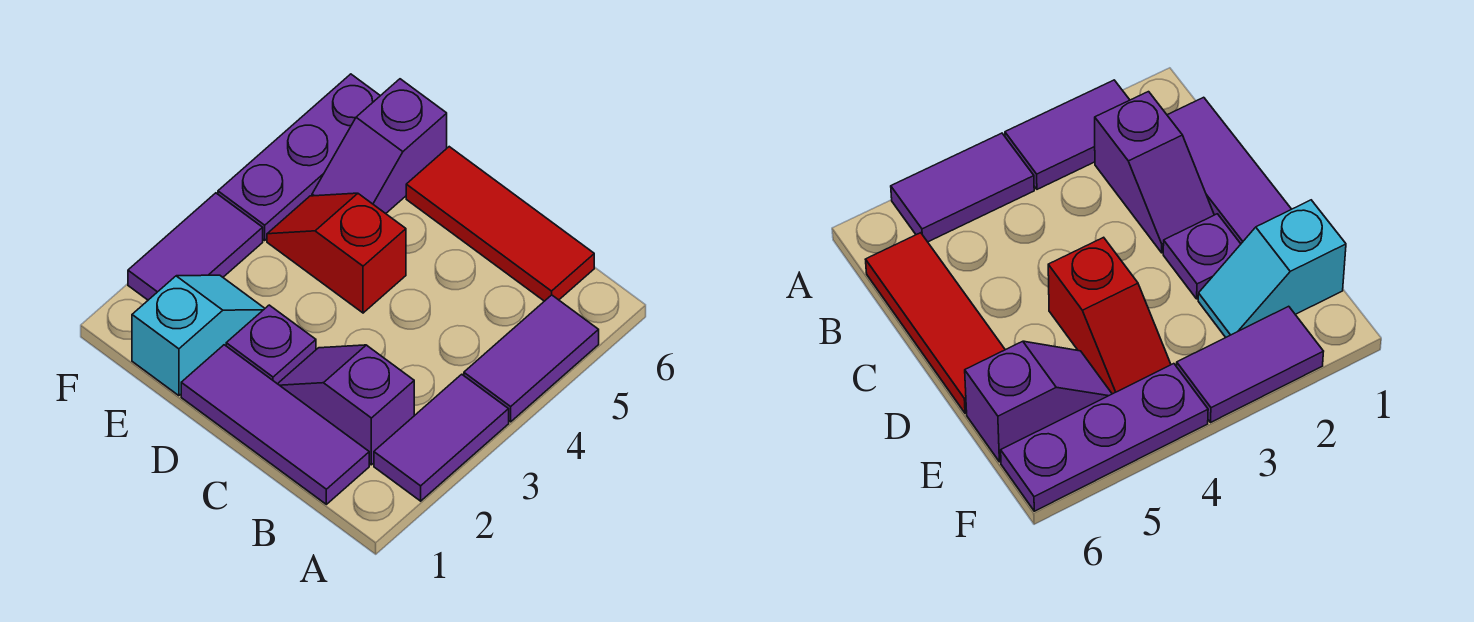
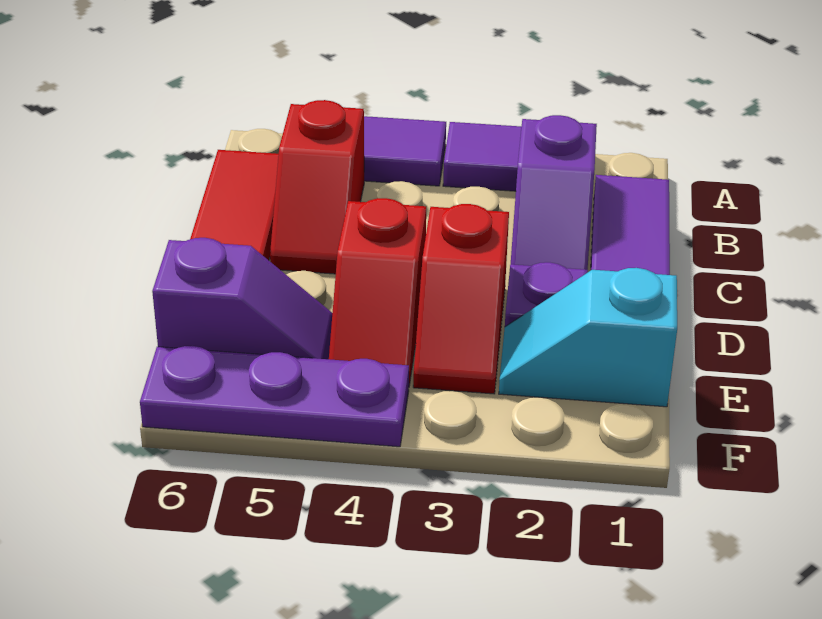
none -> red slope B5:C5 level 1 top B
none -> red slope D3:E3 level 1 top D
purple tile F2:F3 level 1 -> none

